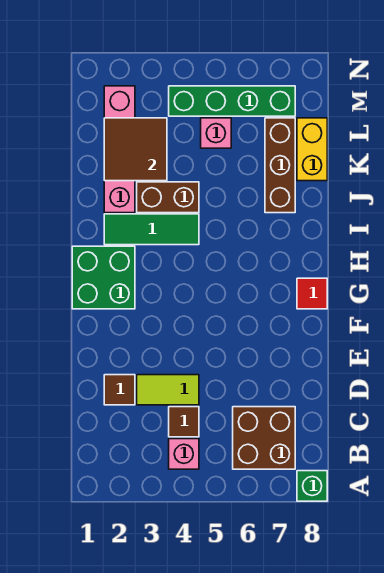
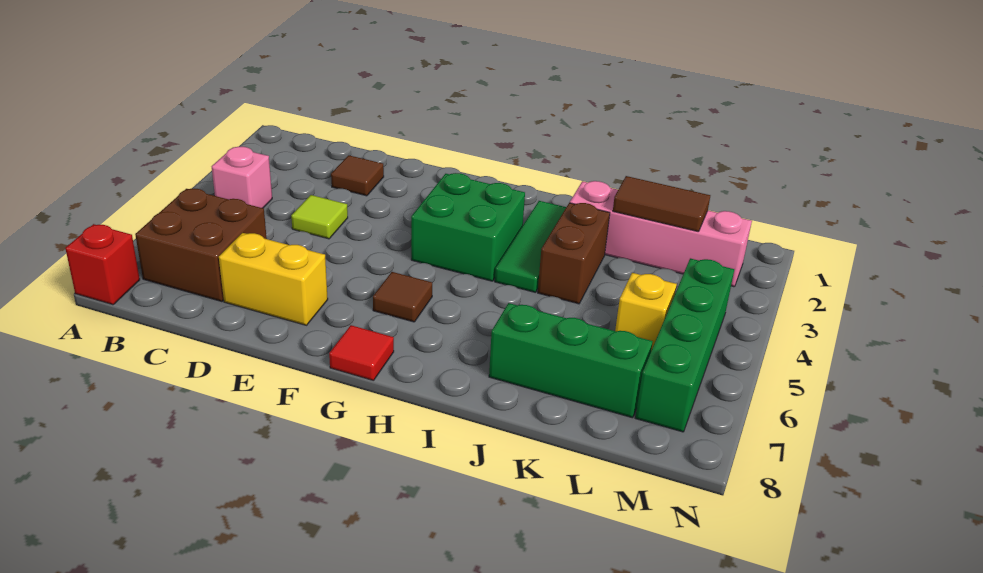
green brick A8 level 1 -> red brick A8 level 1
brown tile C4 level 1 -> brown tile G6 level 1
lime tile D3:D4 level 1 -> lime tile D4 level 1
green brick G1:H2 level 1 -> green brick G3:H4 level 1
brown brick J7:L7 level 1 -> green brick J7:L7 level 1
brown tile K2:L3 level 2 -> brown tile K2:L2 level 2
yellow brick K8:L8 level 1 -> yellow brick D7:E7 level 1
pink brick L5 level 1 -> yellow brick L5 level 1

